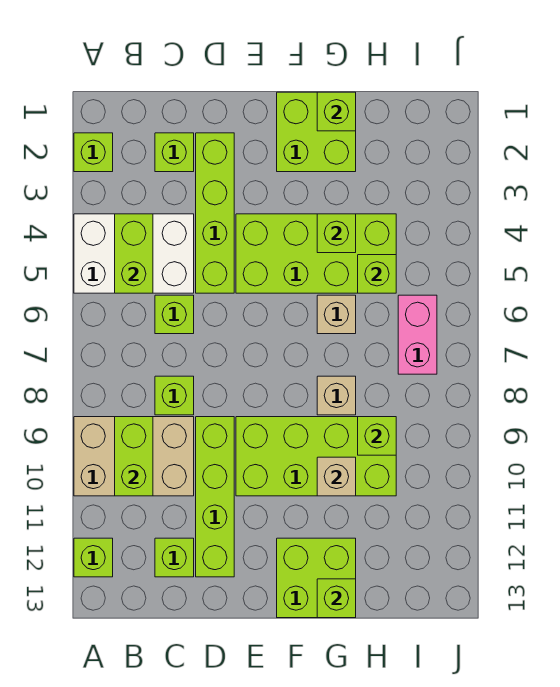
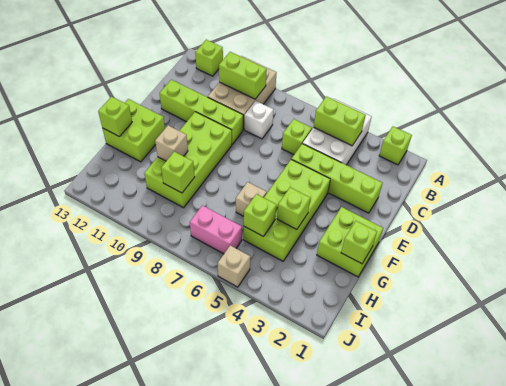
lime brick C2 level 1 -> none
lime brick C8 level 1 -> white brick C8 level 1
lime brick C12 level 1 -> none
tan brick G8 level 1 -> tan brick J5 level 1

